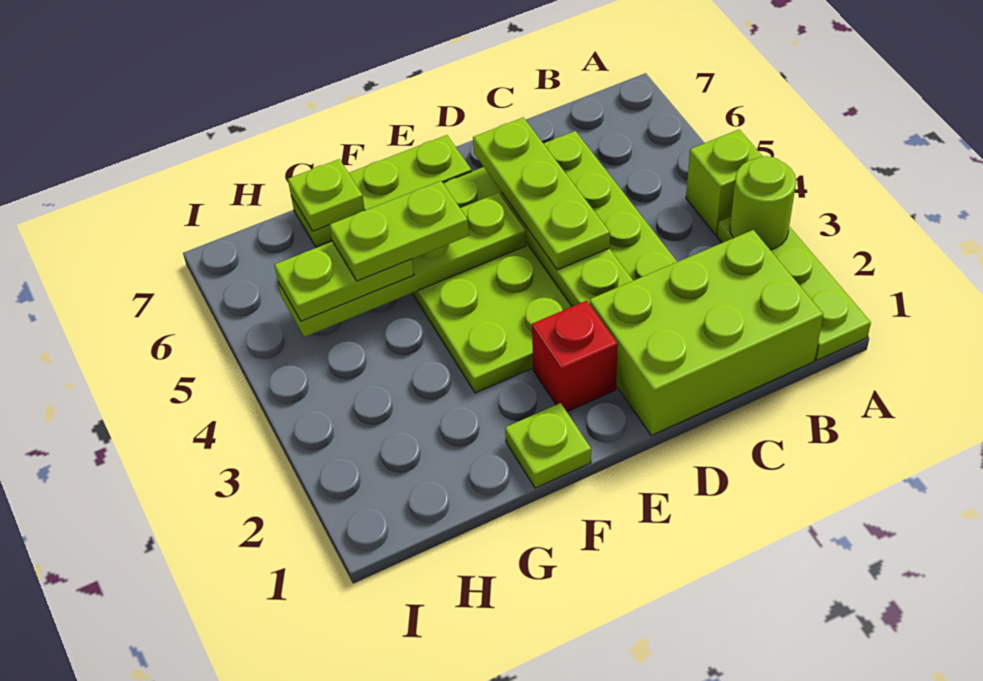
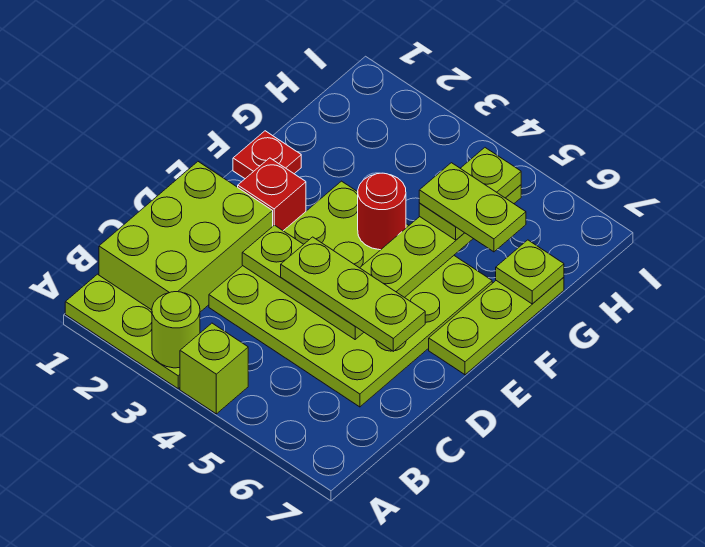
lime plate F1 level 1 -> red plate F1 level 1
none -> red round brick F4 level 2
lime plate F5:G5 level 4 -> lime plate G5:G6 level 4

